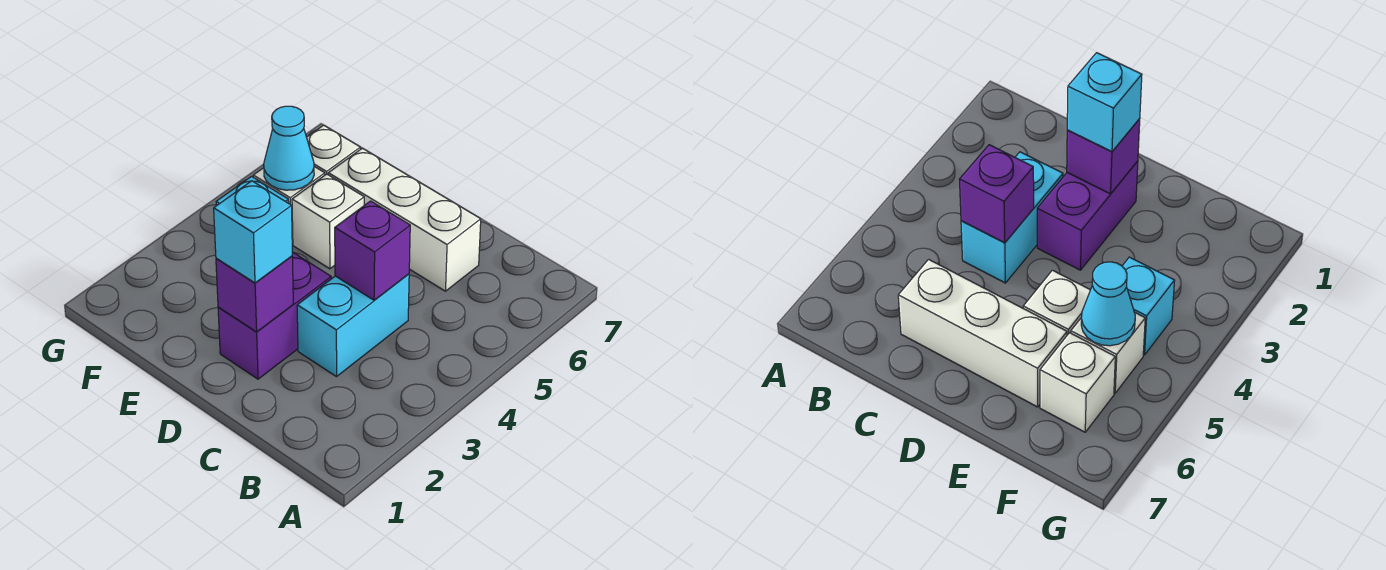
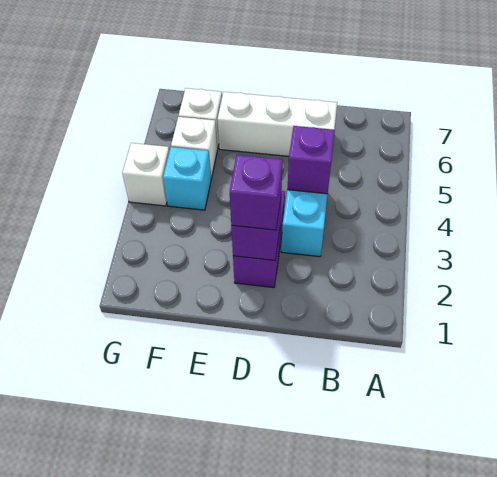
cyan brick D2 level 3 -> purple brick D2 level 3
white brick E5 level 1 -> white brick G4 level 1
cyan cone F5 level 2 -> none

